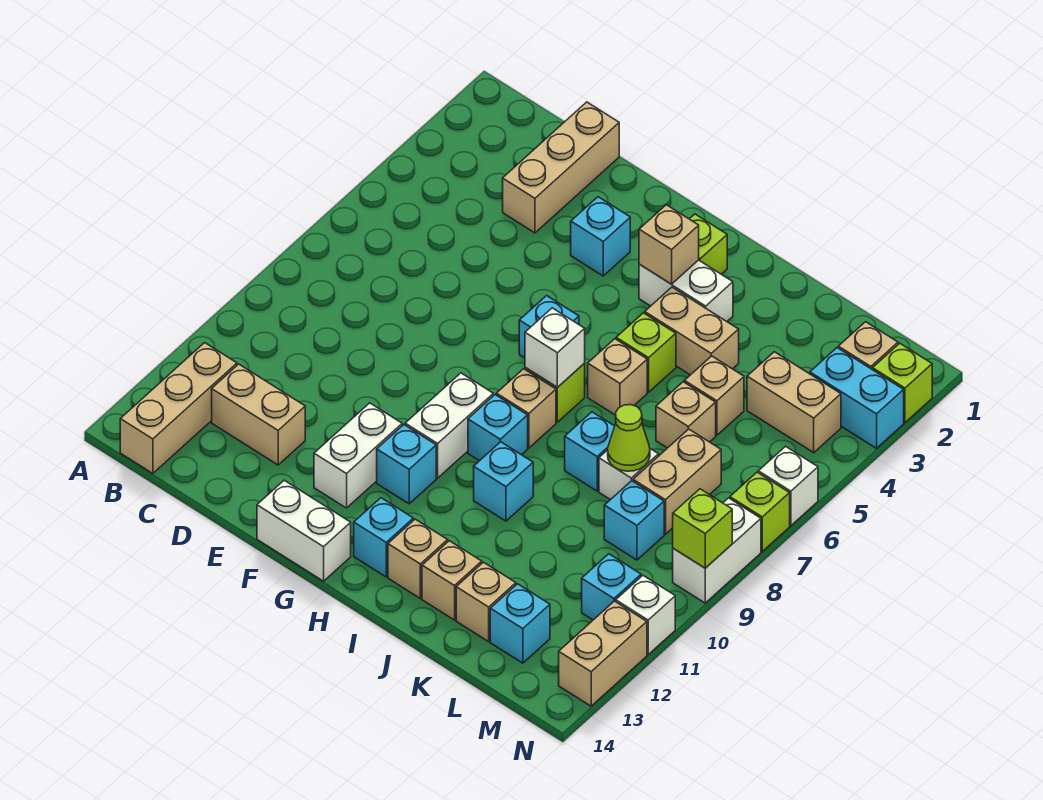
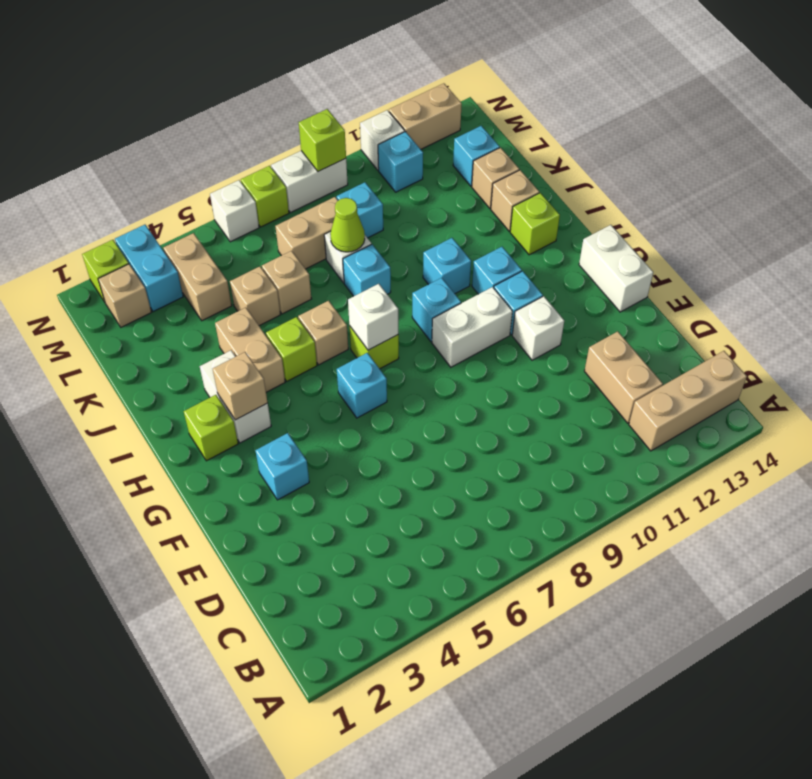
tan brick D1:D3 level 1 -> none
white brick F11:F12 level 1 -> white brick F11 level 1
tan brick H8 level 1 -> none
cyan brick H13 level 1 -> cyan brick H11 level 1
tan brick I13 level 1 -> lime brick I13 level 1

